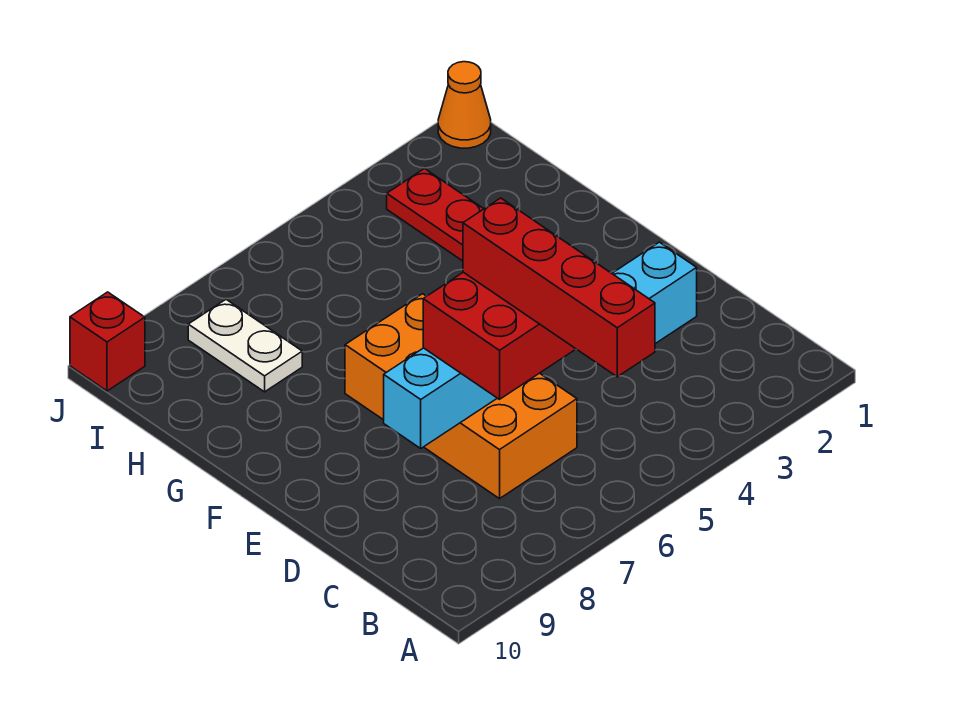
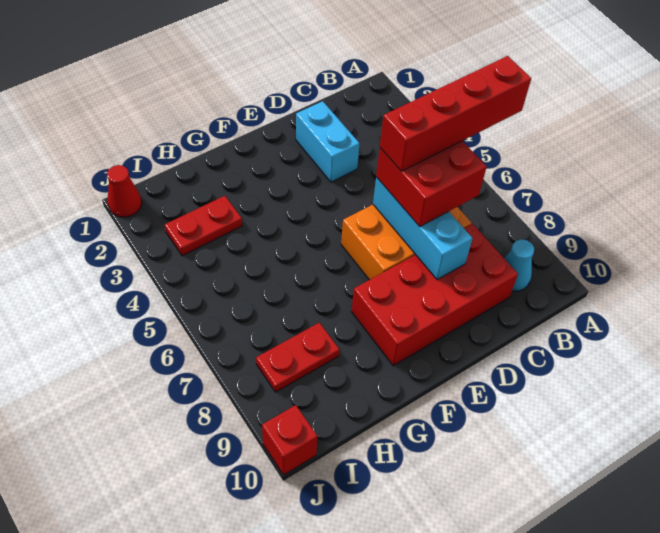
none -> cyan cone B9 level 1
orange brick C6:F7 level 1 -> orange brick C6:E7 level 1
none -> red brick C8:F9 level 1
white plate H8:I8 level 1 -> red plate H8:I8 level 1
orange cone J1 level 1 -> red cone J1 level 1

